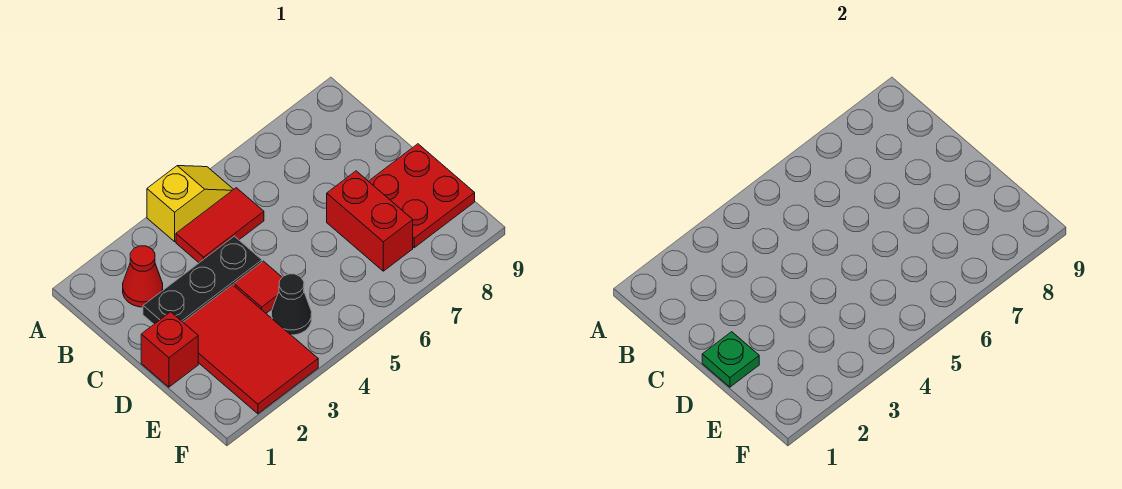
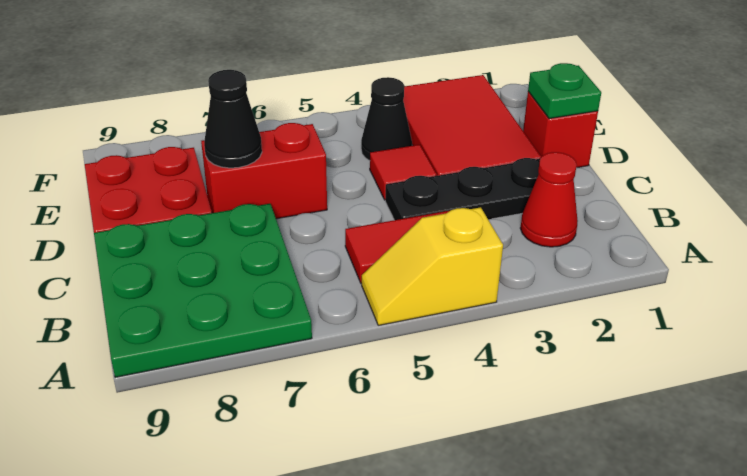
none -> green plate A7:C9 level 1
red brick D7:E7 level 1 -> red brick D6:D7 level 1
none -> black cone D7 level 2

